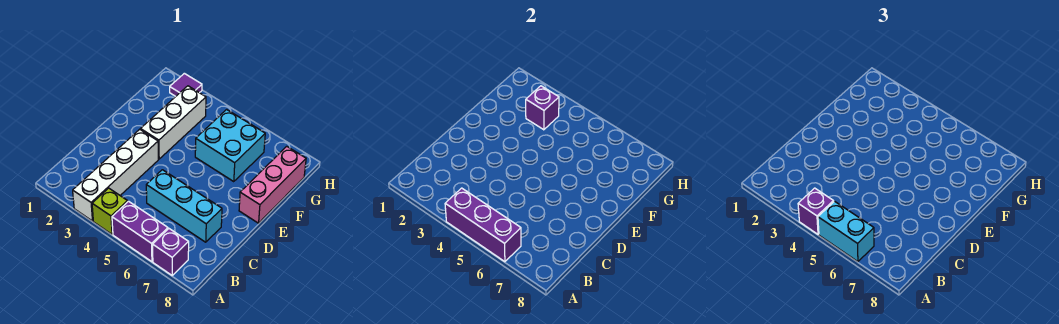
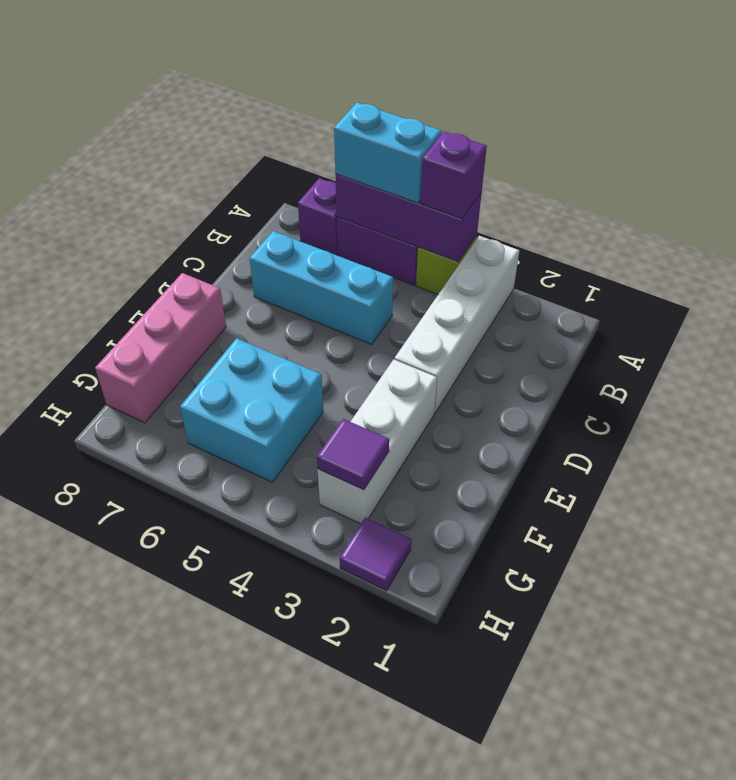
purple brick G3 level 2 -> purple tile G3 level 2

